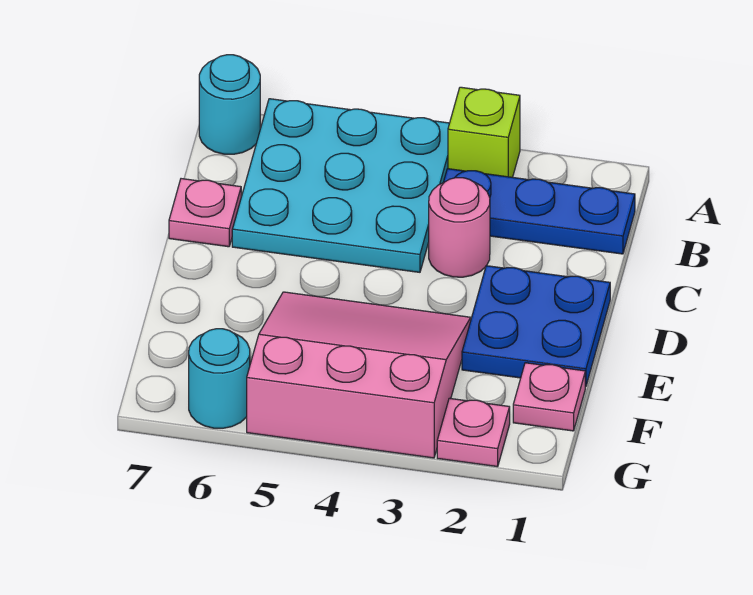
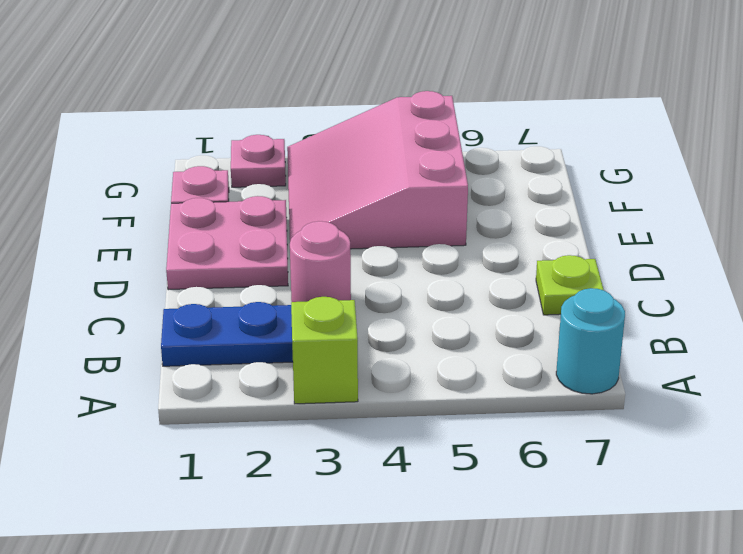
cyan plate A4:C6 level 1 -> none
pink plate C7 level 1 -> lime plate C7 level 1
blue plate D1:E2 level 1 -> pink plate D1:E2 level 1
pink slope E3:G5 level 1 top G -> pink slope E3:G5 level 1 top 5
cyan round brick G6 level 1 -> none

